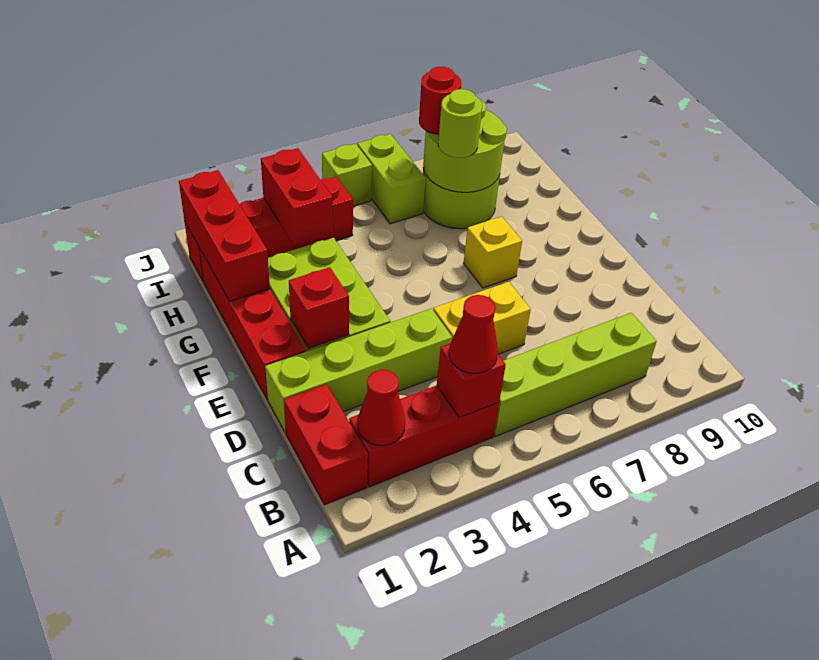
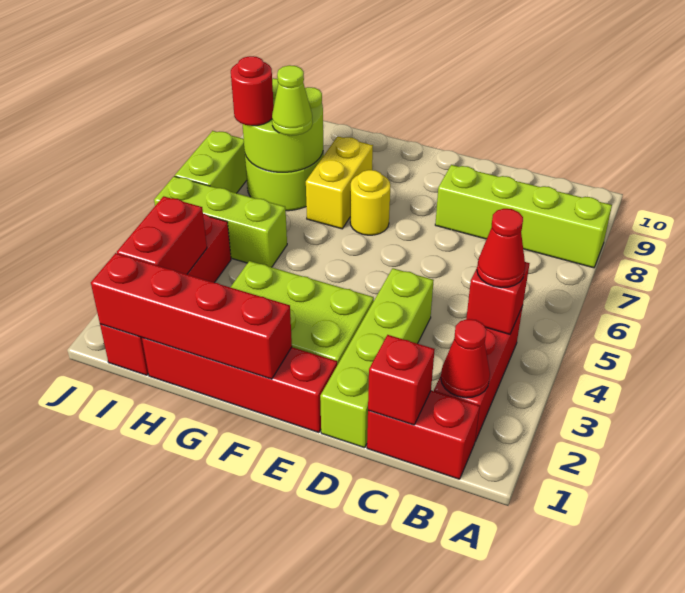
lime brick B5:B8 level 1 -> lime brick A8:D8 level 1
yellow brick D5:D6 level 1 -> yellow brick G7:G8 level 1
red brick E2 level 2 -> red brick C1 level 2
yellow brick F7 level 1 -> yellow round brick F7 level 1
red brick G1:I1 level 2 -> red brick F1:I1 level 2
red brick H3:I3 level 2 -> red brick I2:I3 level 2
lime round brick H7 level 3 -> lime cone H7 level 3
lime brick I6:J6 level 1 -> lime brick J6:J7 level 1
lime brick J5 level 1 -> lime brick H5:J5 level 1

